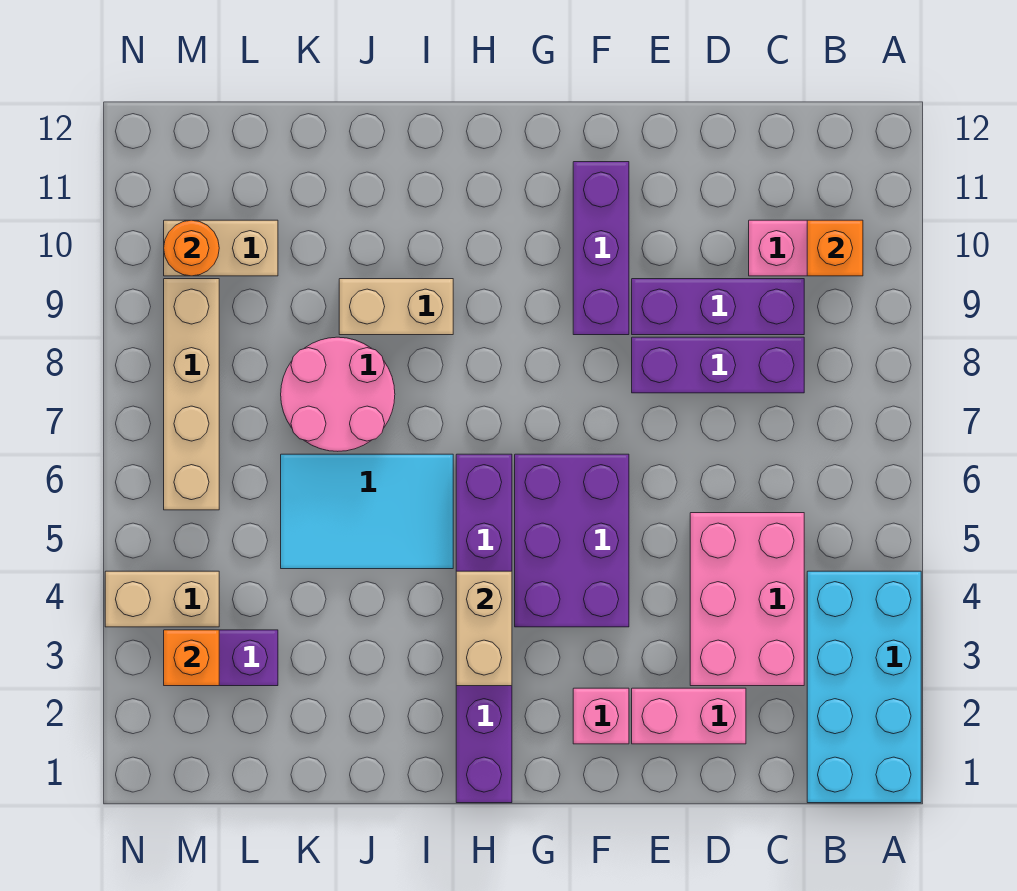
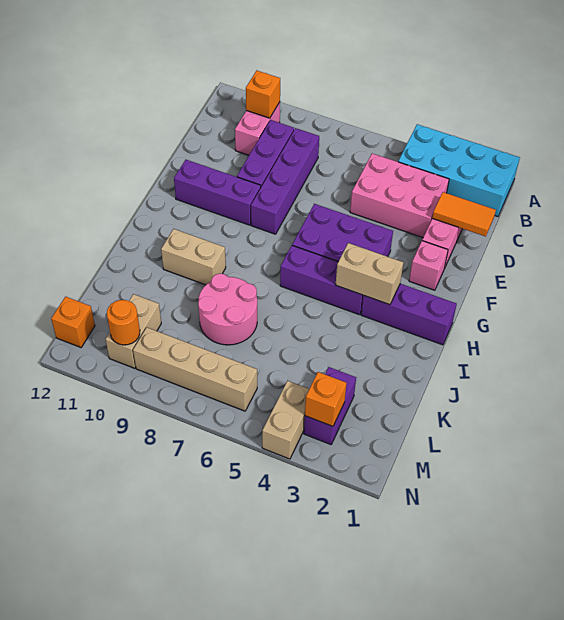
purple brick C8:E8 level 1 -> purple brick C8:F8 level 1
none -> orange tile D1:D2 level 2
cyan tile I5:K6 level 1 -> none
tan brick I9:J9 level 1 -> tan brick I9:I10 level 1
none -> orange brick M12 level 1

